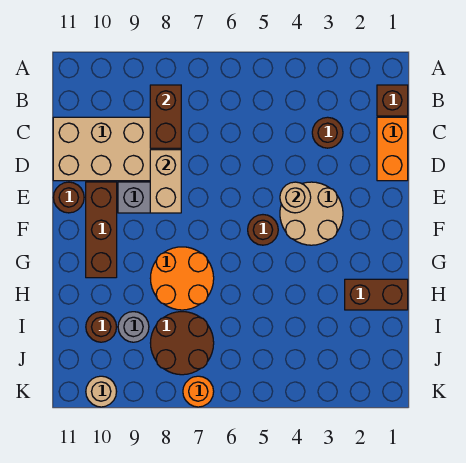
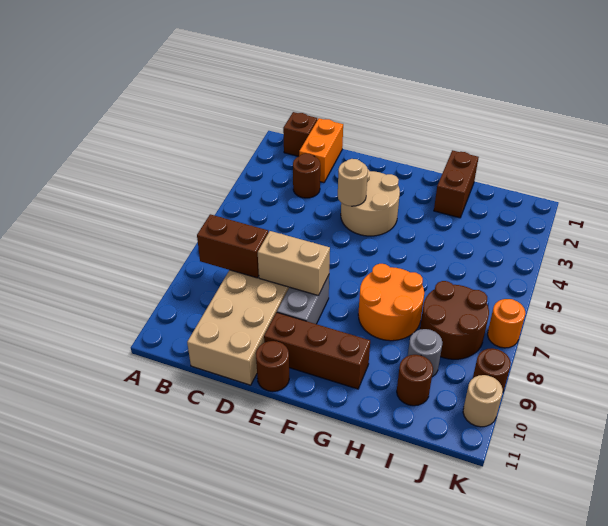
orange brick C1:D1 level 1 -> orange brick C1:C2 level 1
brown round brick F5 level 1 -> brown round brick K9 level 1

